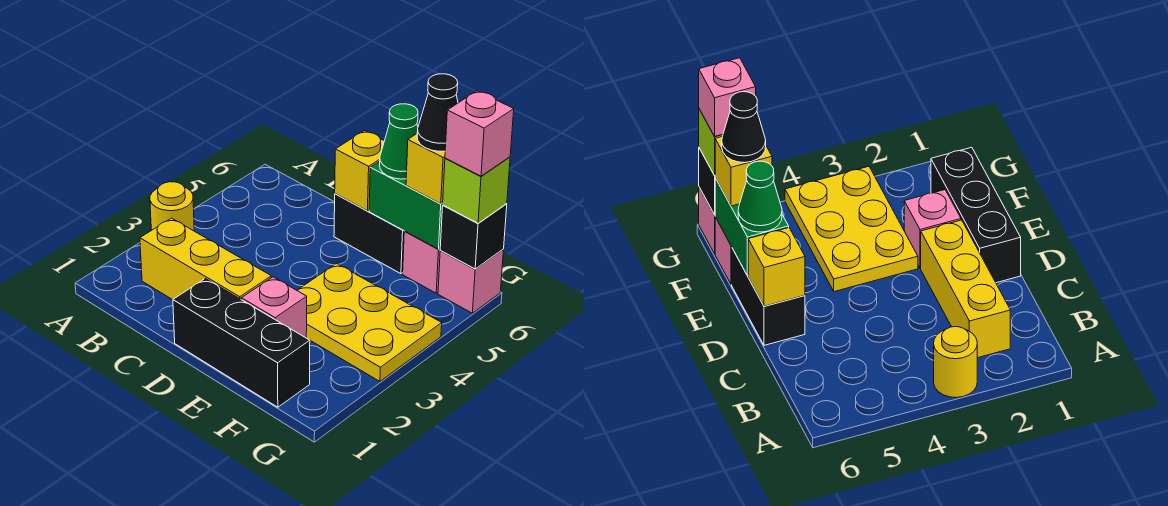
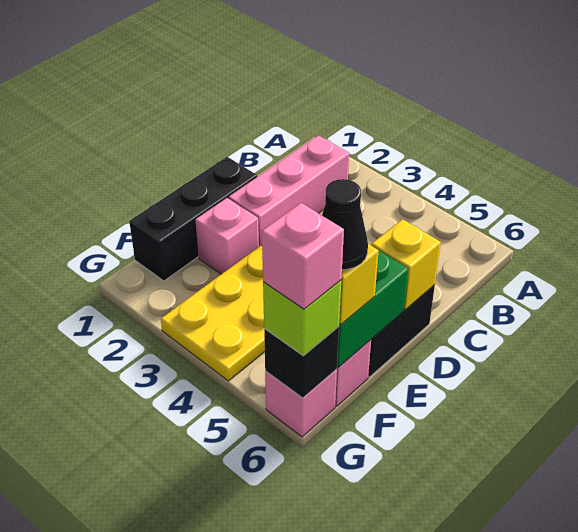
yellow round brick A3 level 1 -> none
yellow brick B2:D2 level 1 -> pink brick B2:D2 level 1
green cone E6 level 3 -> none

